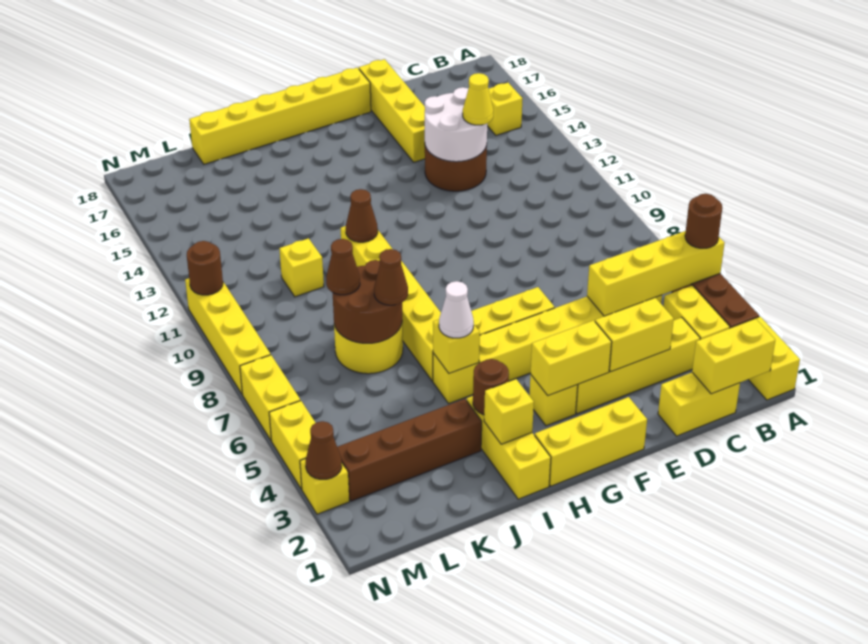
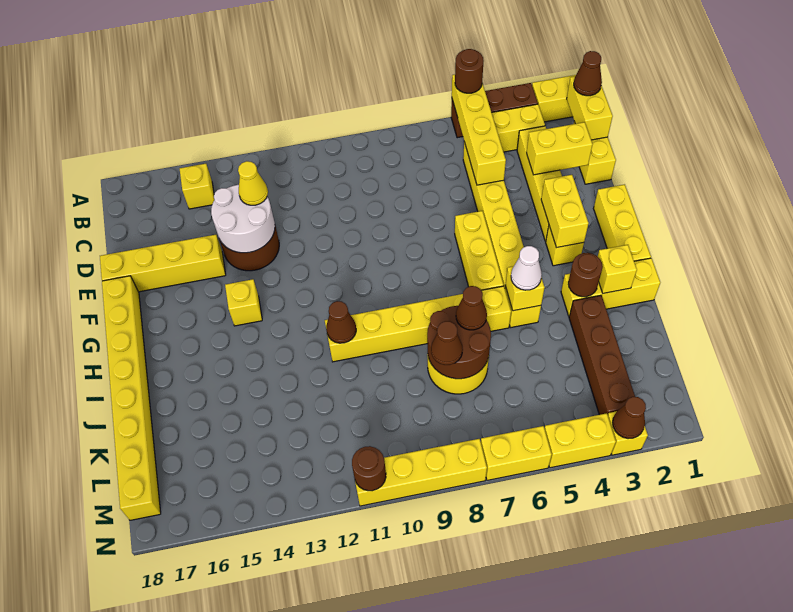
none -> brown cone B1 level 3
yellow brick D3:E3 level 2 -> yellow brick D2:D3 level 2
yellow brick F18:K18 level 1 -> yellow brick F18:M18 level 1
yellow brick K11 level 1 -> yellow brick G14 level 1

